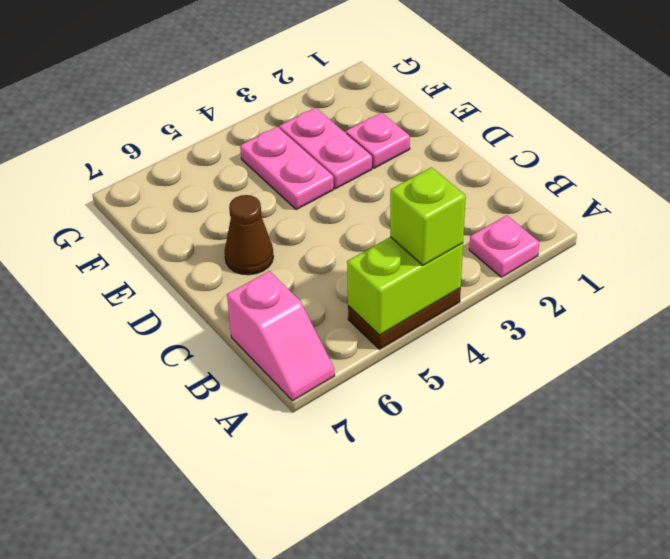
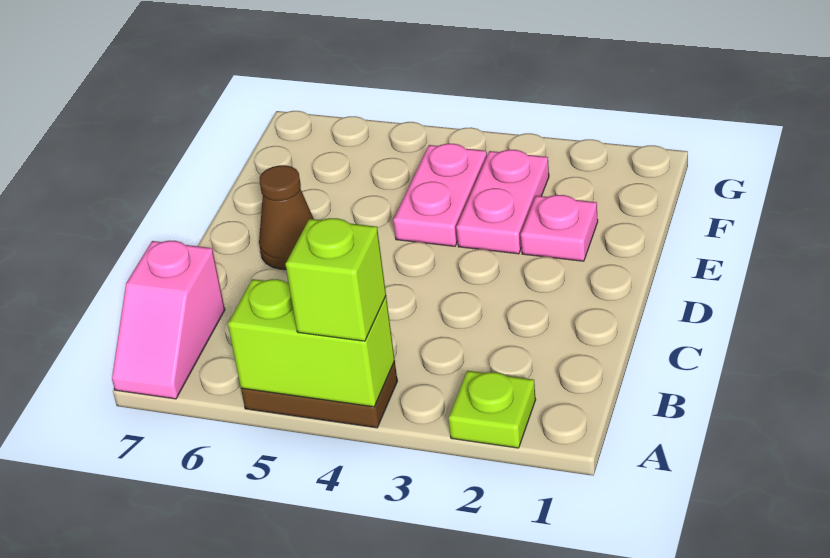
pink plate A2 level 1 -> lime plate A2 level 1

